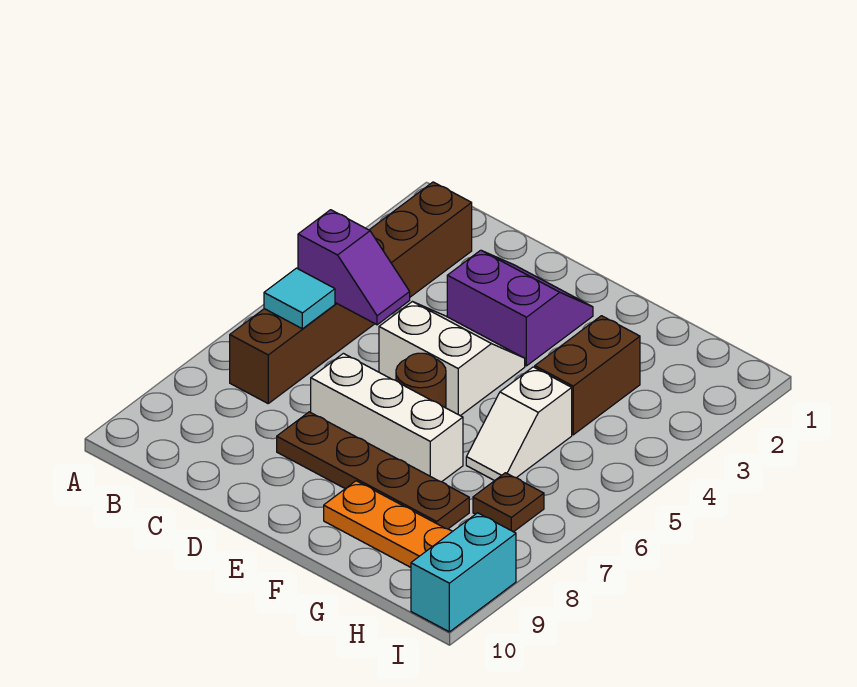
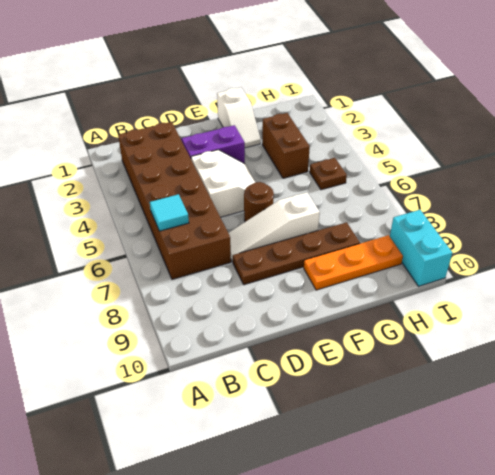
brown brick B2:B7 level 1 -> brown brick B2:C7 level 1
purple slope B5:C5 level 2 top B -> none
white slope D4:E5 level 1 top 5 -> white slope D4:E5 level 1 top D
white brick D7:F7 level 1 -> white slope D7:F7 level 1 top F
white slope G5:G6 level 1 top 5 -> white slope F1:F2 level 1 top 1
brown plate H7 level 1 -> brown plate H5 level 1

